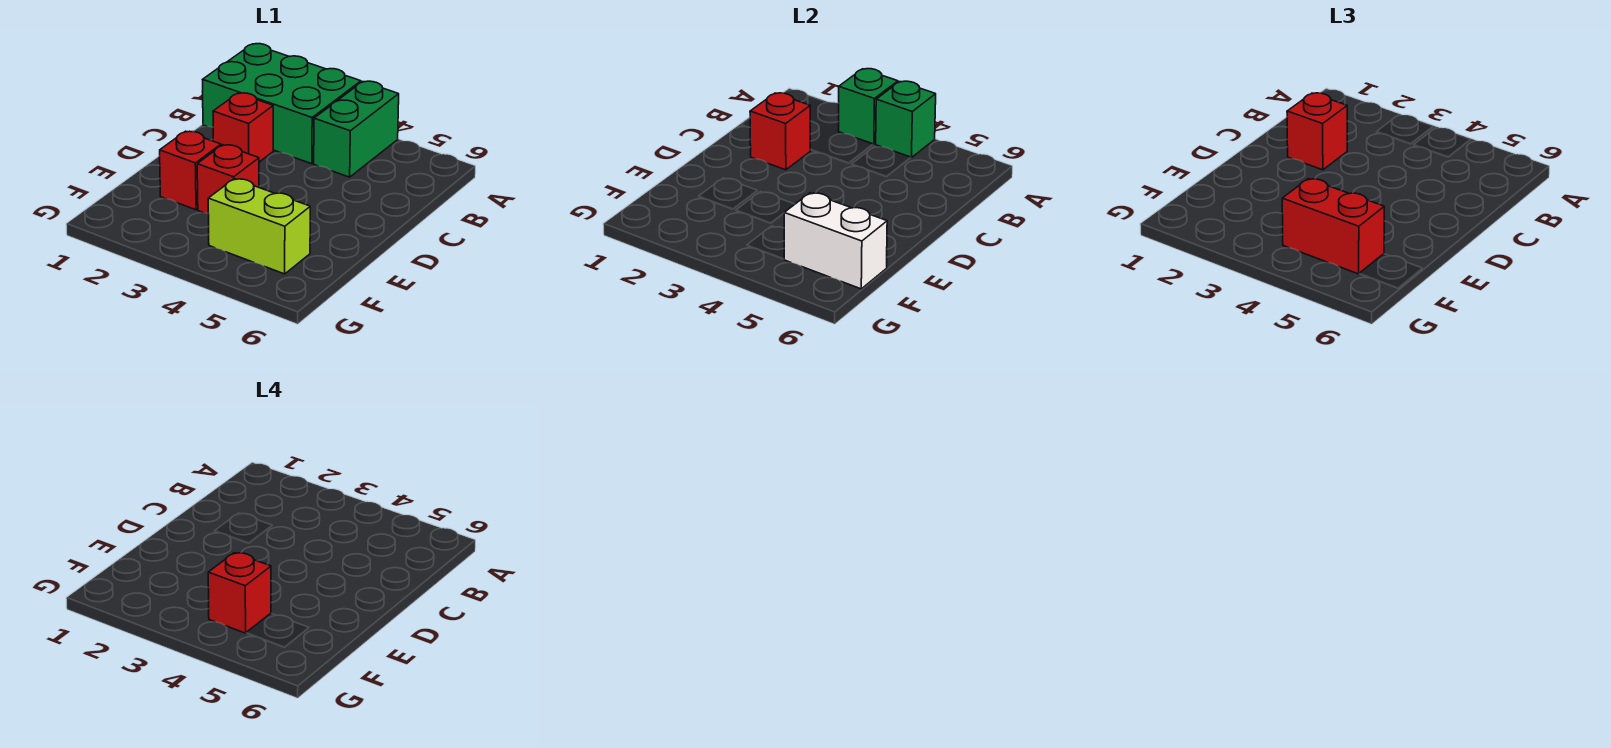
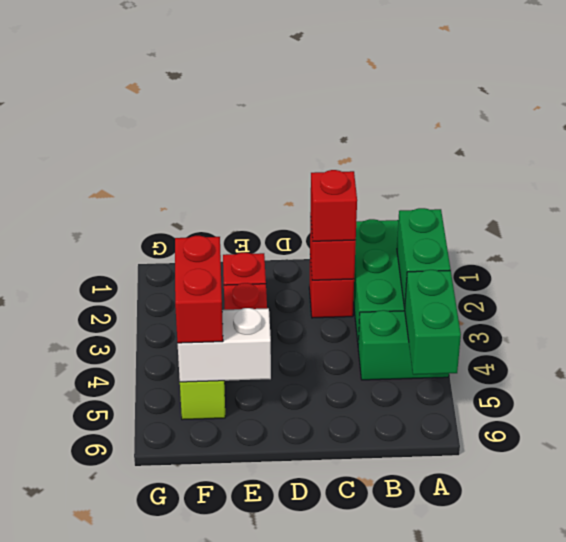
green brick A3 level 2 -> green brick A2:A3 level 2
green brick A4 level 2 -> green brick A4:A5 level 2
red brick F4 level 4 -> none
white brick F5:F6 level 2 -> white brick E5:F5 level 2

